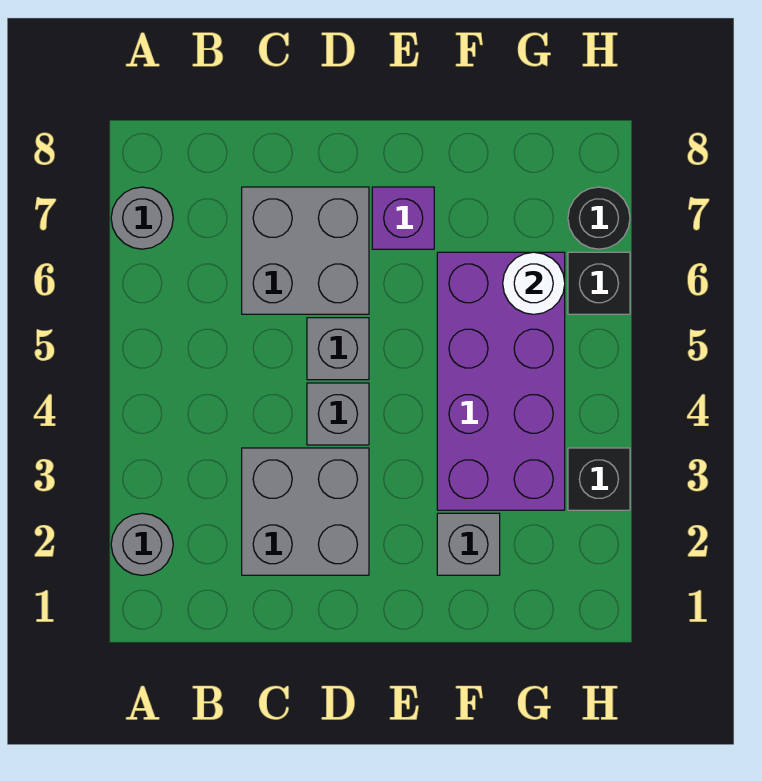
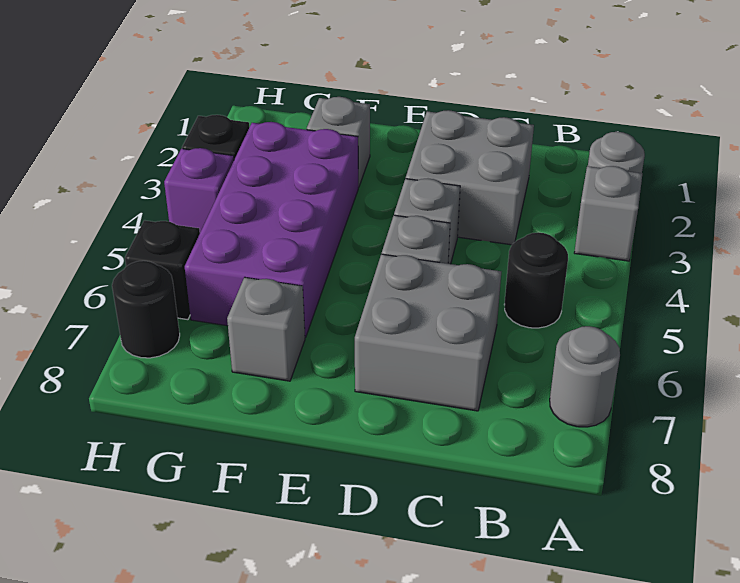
none -> grey brick A3 level 1
none -> black round brick B5 level 1
purple brick E7 level 1 -> purple brick H4 level 1
none -> grey brick F7 level 1
white round brick G6 level 2 -> none

